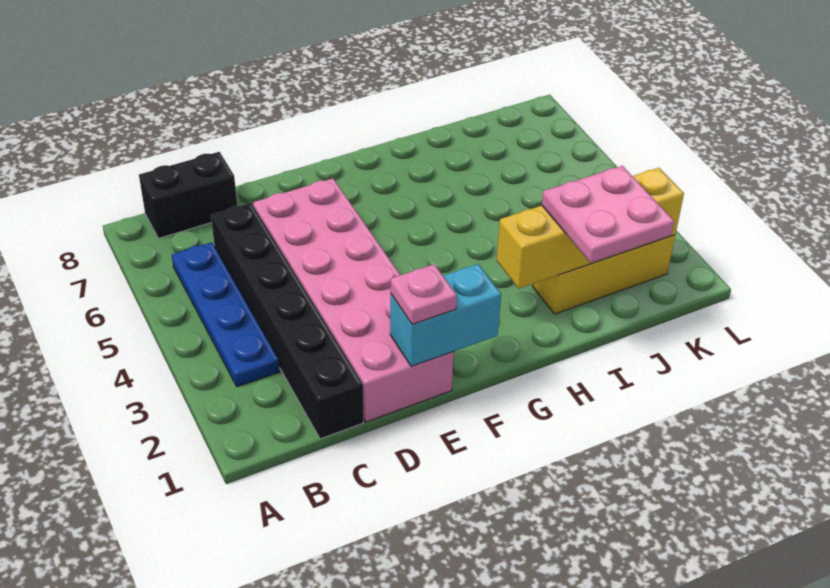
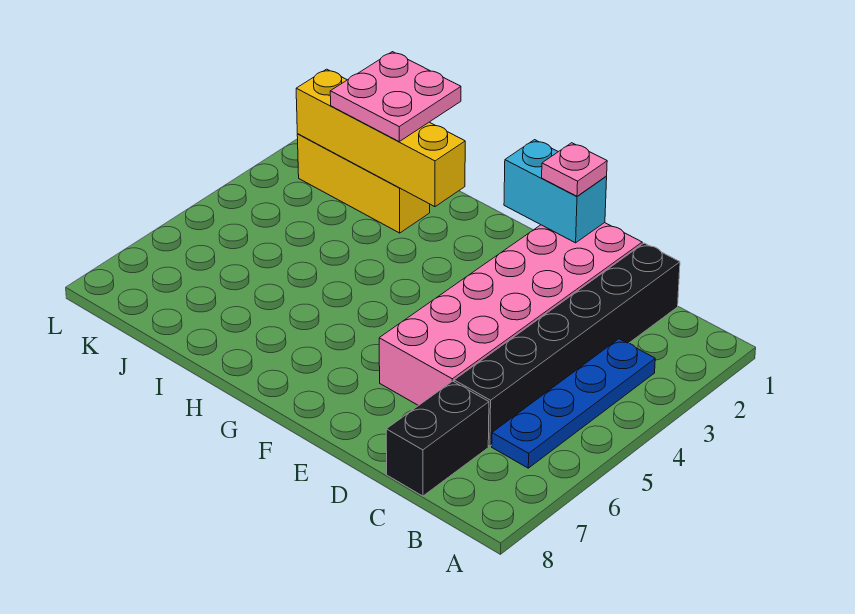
black brick B8:C8 level 1 -> black brick C7:C8 level 1

